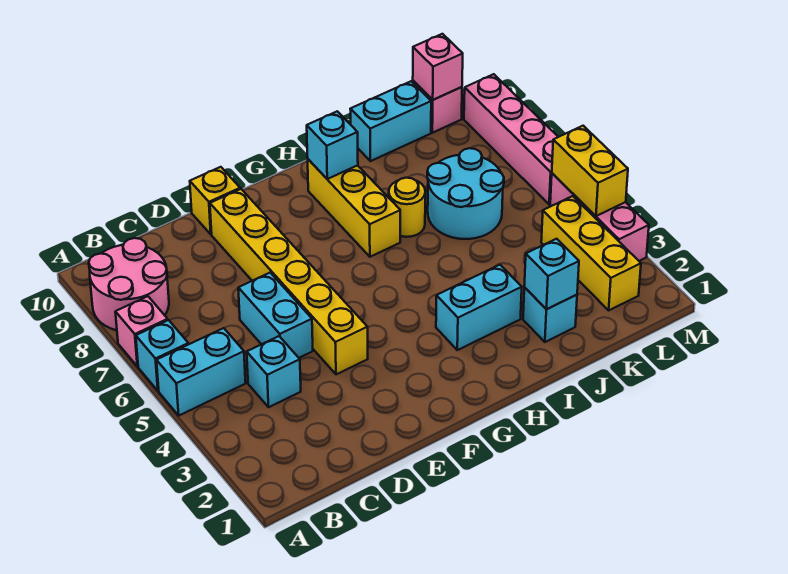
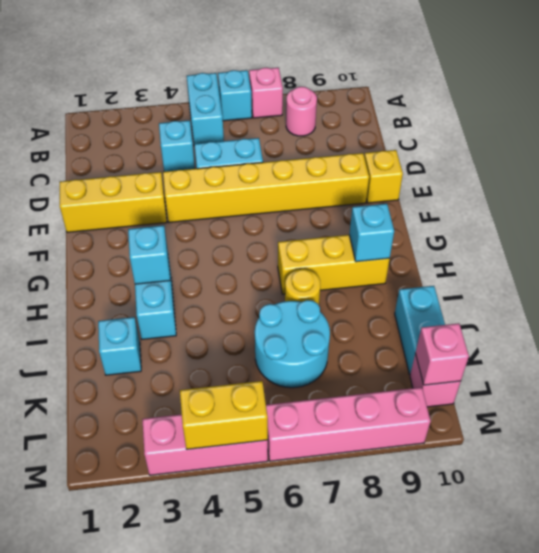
pink round brick A8:B9 level 1 -> pink round brick B8 level 1
cyan brick J2 level 2 -> cyan brick H3 level 2
yellow brick L2:L4 level 1 -> yellow brick E1:E3 level 1

